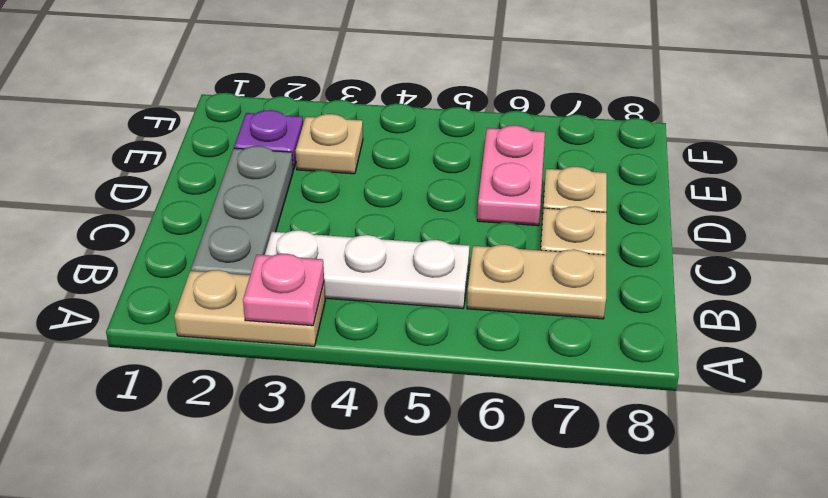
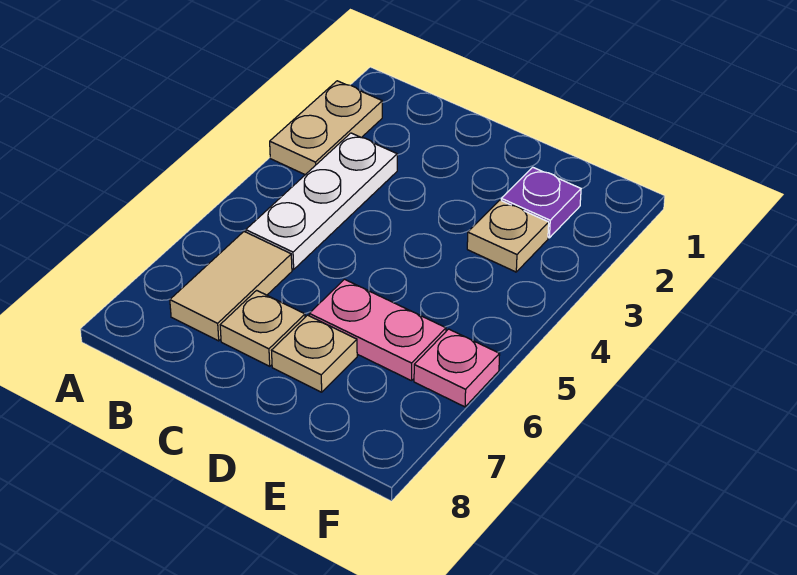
pink plate A3 level 2 -> pink plate F6 level 1
grey plate B2:D2 level 1 -> none
tan plate B6:B7 level 1 -> tan tile B6:B7 level 1

